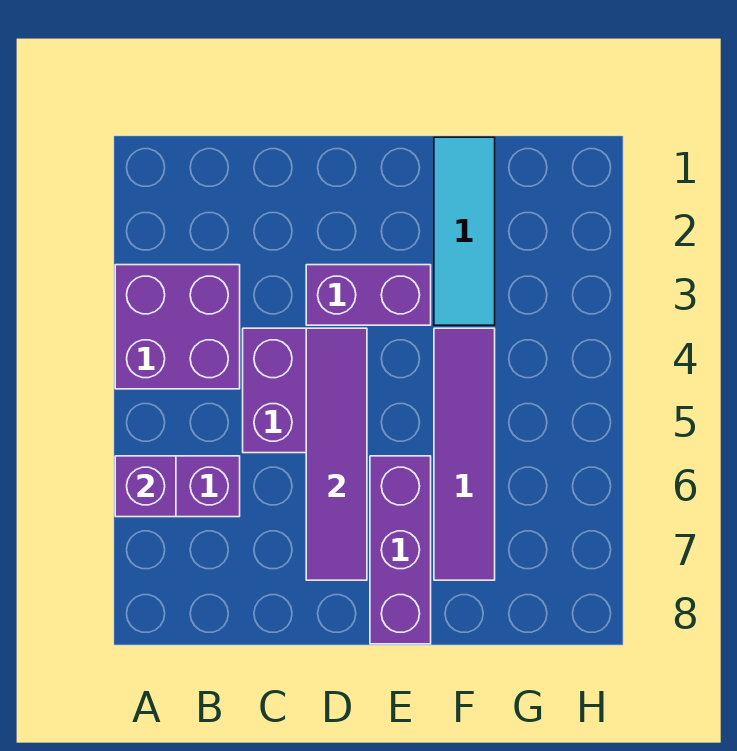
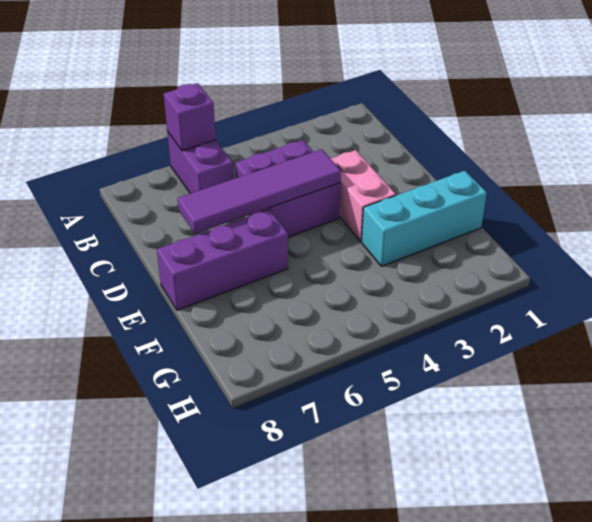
purple brick A3:B4 level 1 -> none
purple brick D3:E3 level 1 -> pink brick D3:E3 level 1
cyan tile F1:F3 level 1 -> cyan brick F1:F3 level 1
purple tile F4:F7 level 1 -> none

